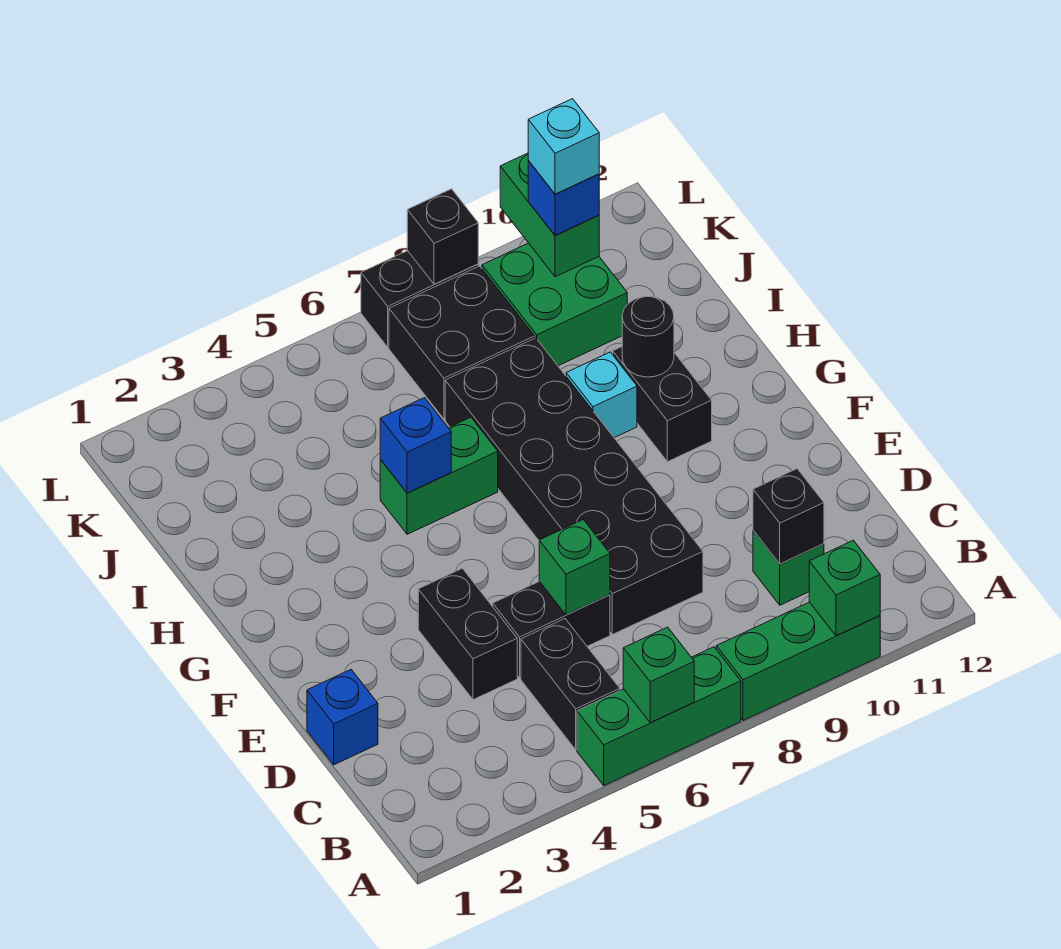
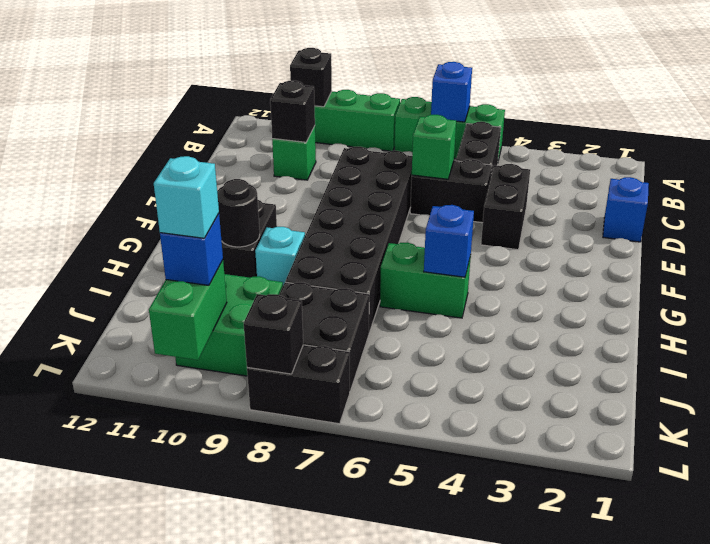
green brick A6 level 2 -> blue brick A6 level 2
green brick A10 level 2 -> black brick A10 level 2

